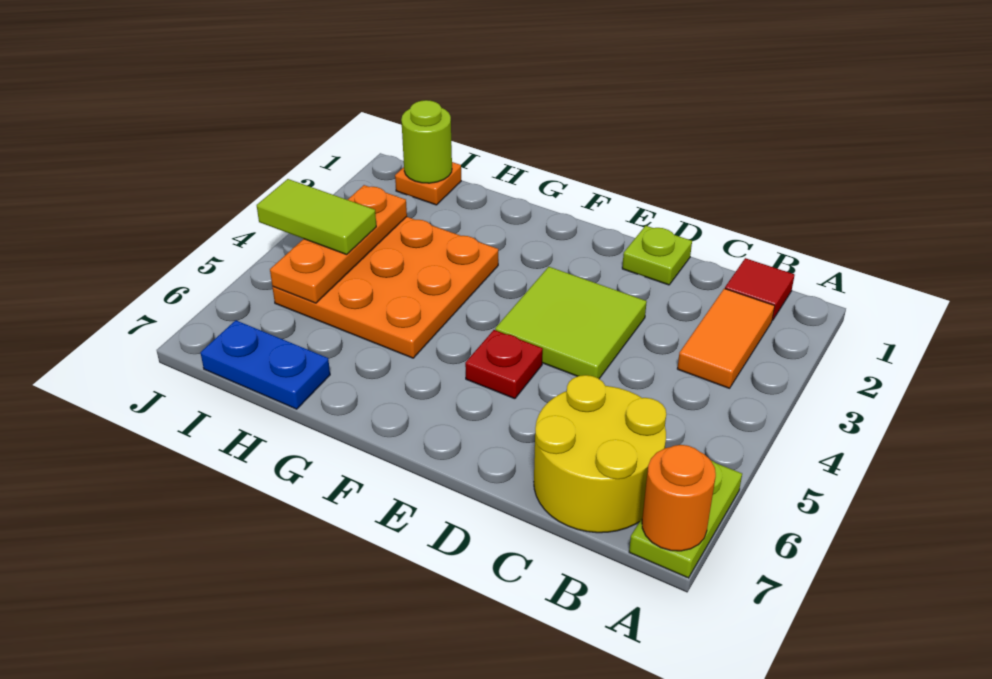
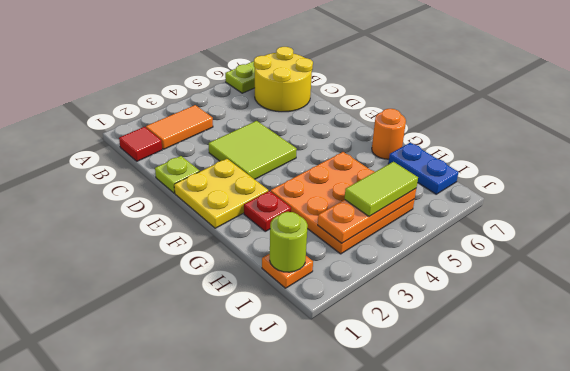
orange round brick A7 level 2 -> orange round brick G7 level 1
none -> yellow plate E1:F2 level 1
red plate E5 level 1 -> red plate G2 level 1
lime tile I4:J4 level 3 -> lime tile I4:I5 level 3

